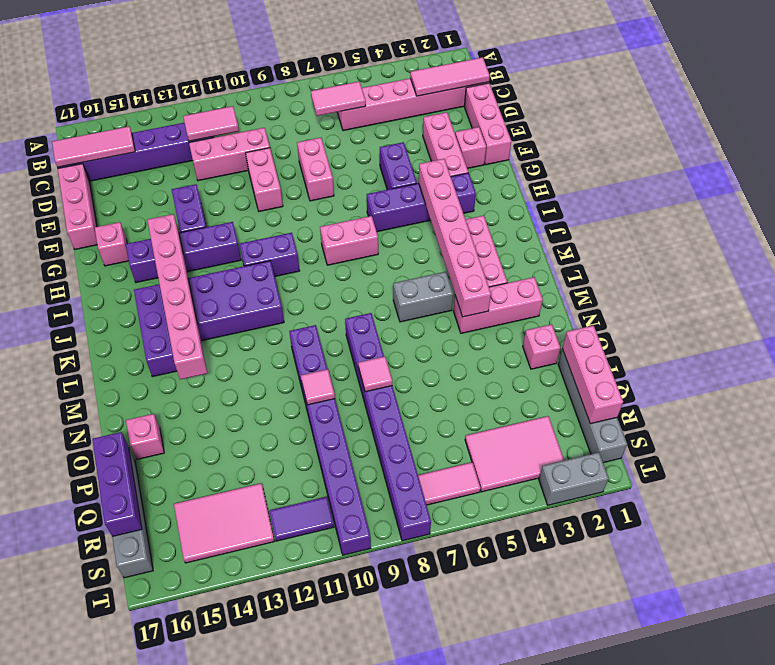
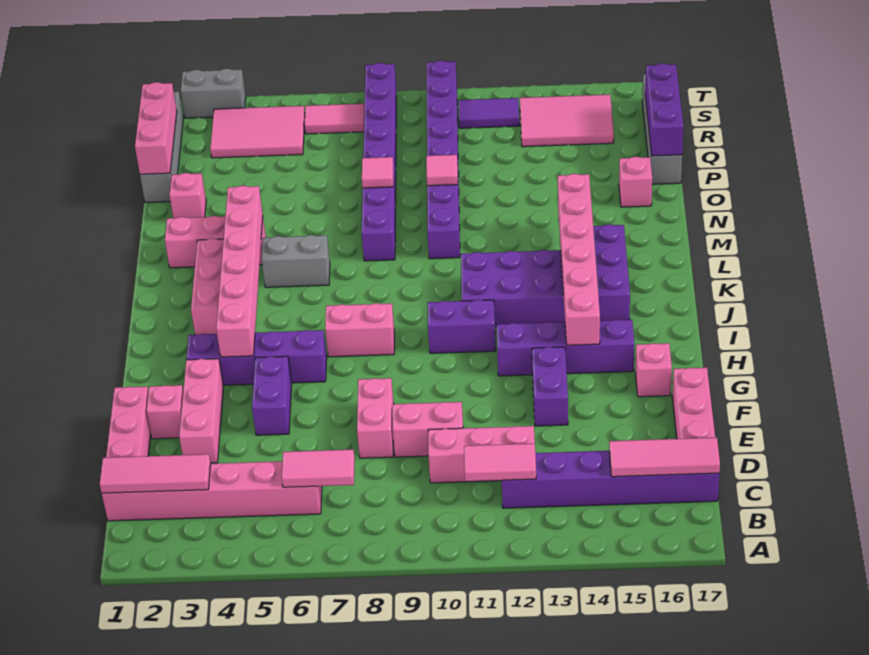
pink brick E10:F10 level 1 -> pink brick E9:E10 level 1

